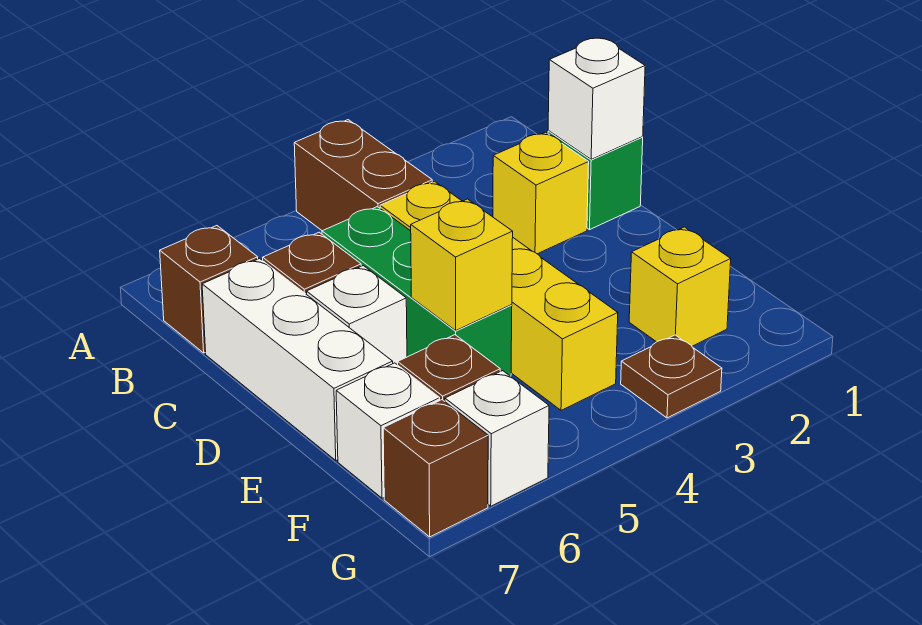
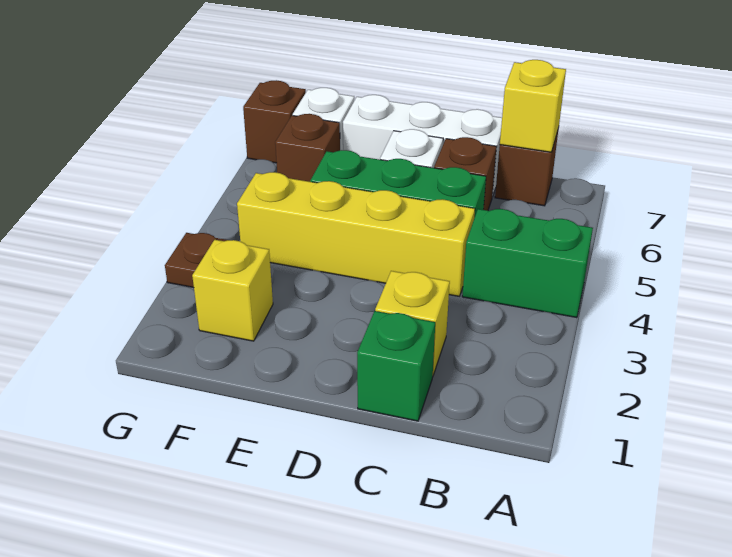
brown brick A4:B4 level 1 -> green brick A4:B4 level 1
white brick C1 level 2 -> none
yellow brick E5 level 2 -> yellow brick B7 level 2
white brick G6 level 1 -> none

